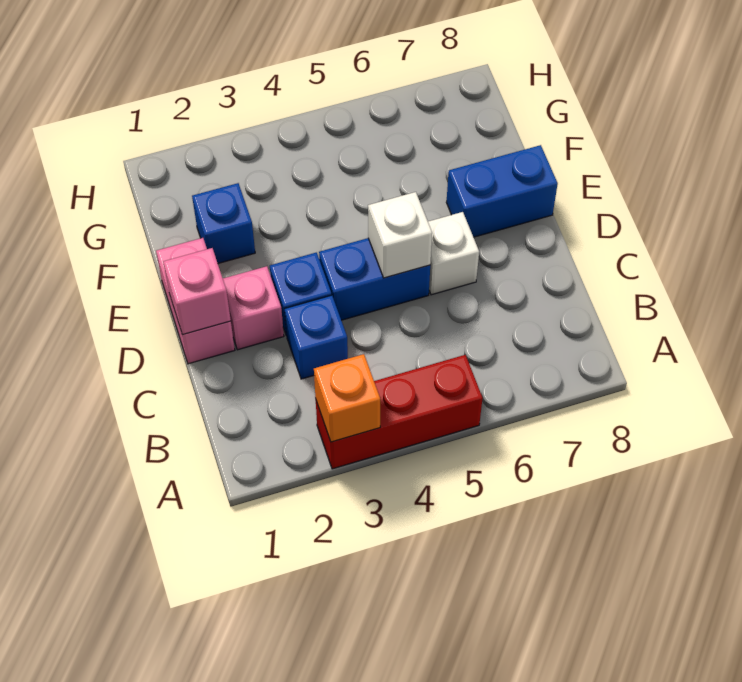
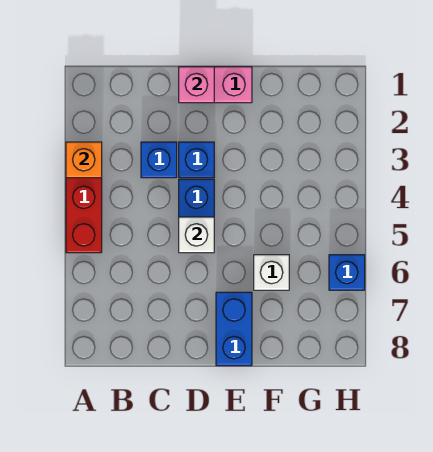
pink brick D2 level 1 -> none
white brick D6 level 1 -> white brick F6 level 1
blue brick F2 level 1 -> blue brick H6 level 1

